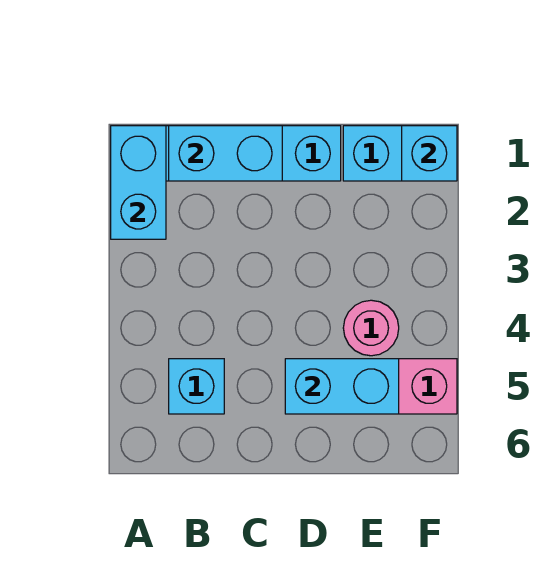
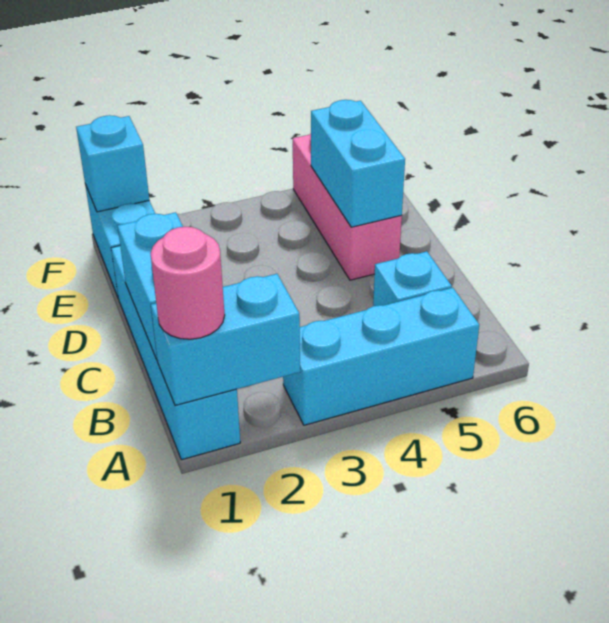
none -> cyan brick A3:A5 level 1
pink round brick E4 level 1 -> pink round brick A1 level 3

